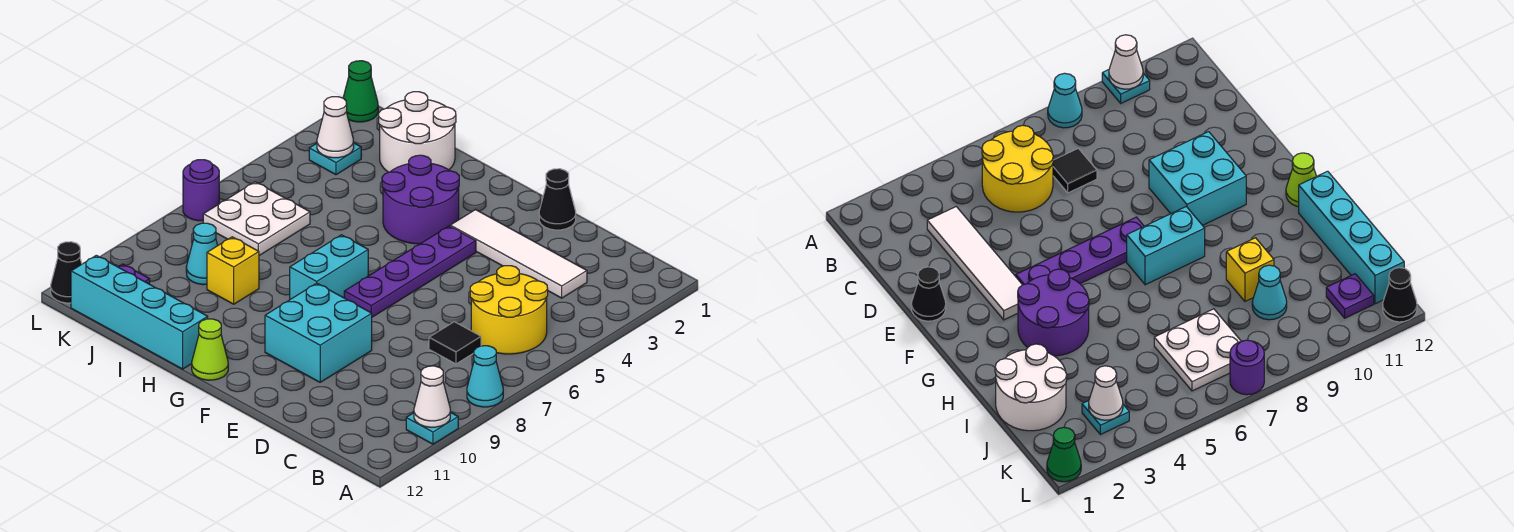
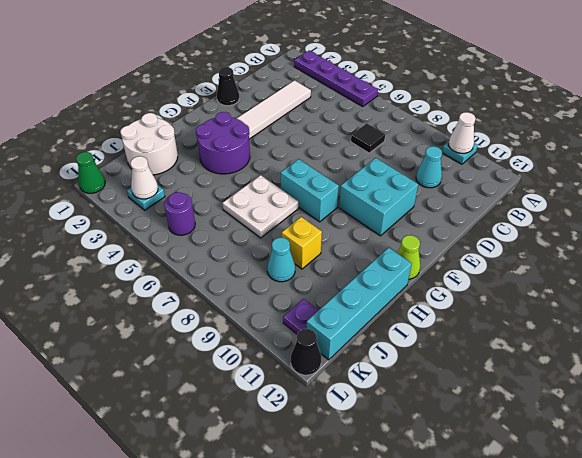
cyan cone A8 level 1 -> cyan cone C10 level 1
yellow round brick B5:C6 level 1 -> none
purple plate F4:F7 level 1 -> purple plate A2:A5 level 1
white plate J6:K7 level 1 -> white plate H6:I7 level 1
purple round brick L7 level 1 -> purple round brick K5 level 1

